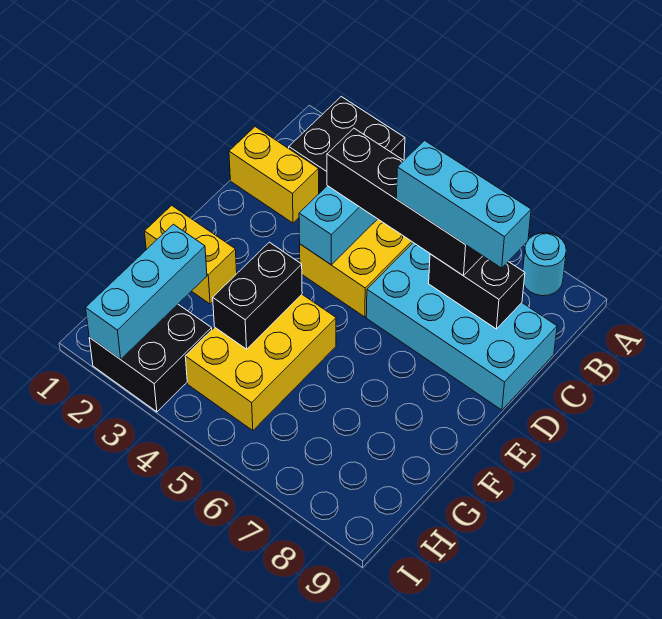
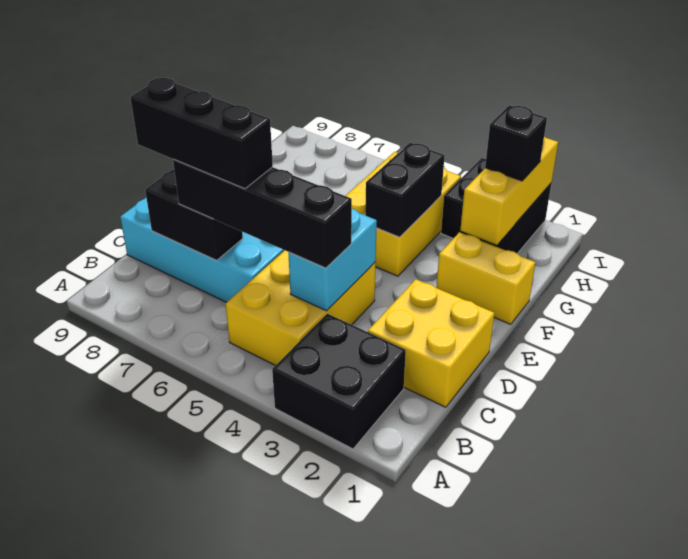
cyan round brick A8 level 1 -> none
yellow brick C1:C2 level 1 -> yellow brick C1:D2 level 1
cyan brick C6:C8 level 4 -> black brick C6:C8 level 4
cyan brick G2:I2 level 2 -> yellow brick G2:I2 level 2
none -> black brick H2 level 3

